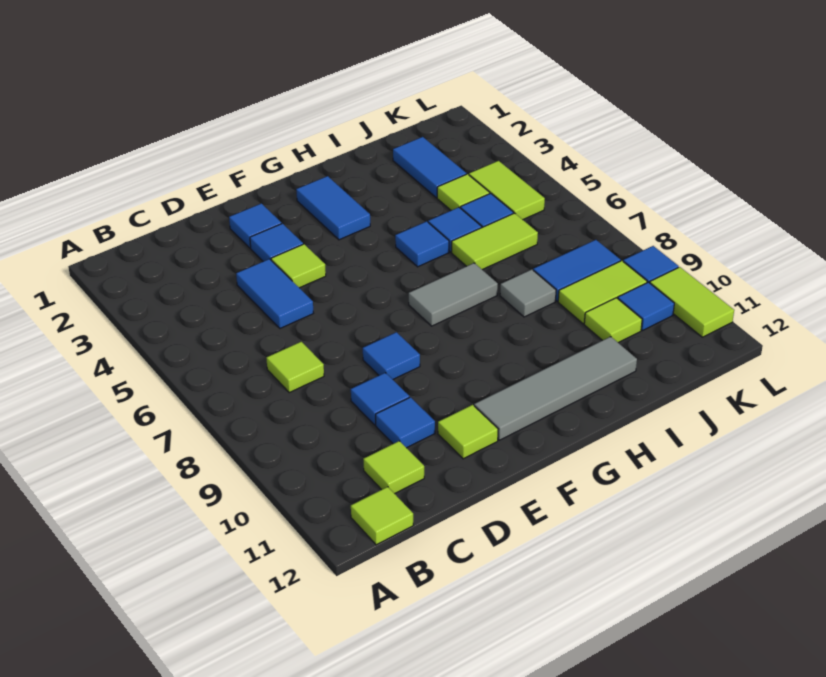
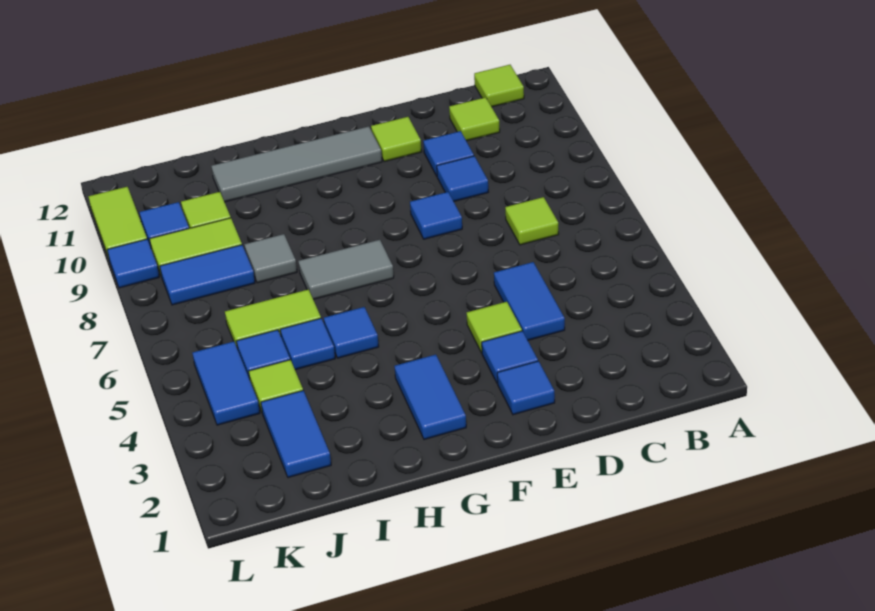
lime tile K4:K5 level 1 -> blue tile K4:K5 level 1

